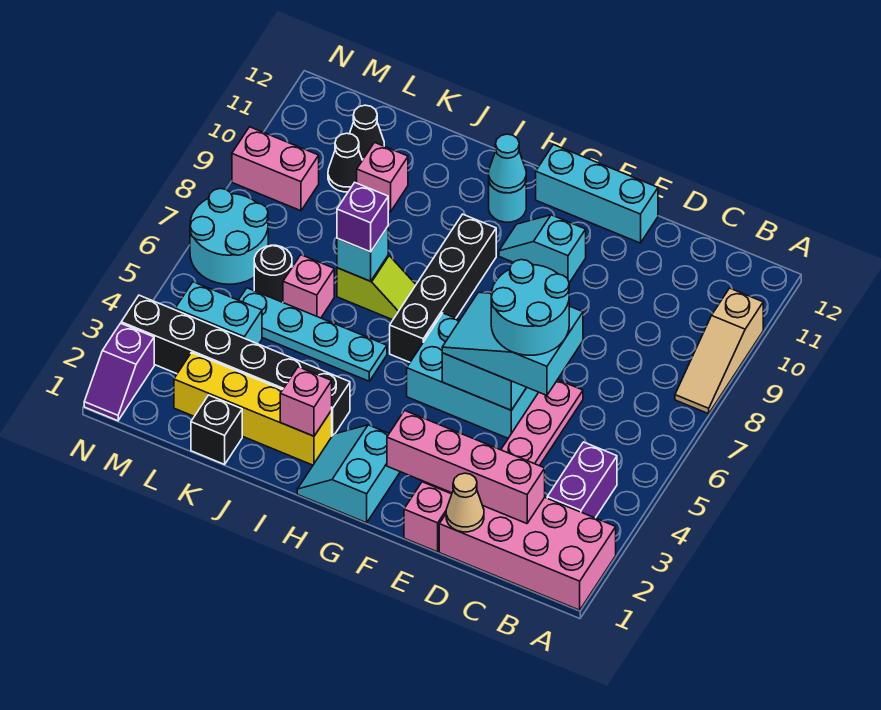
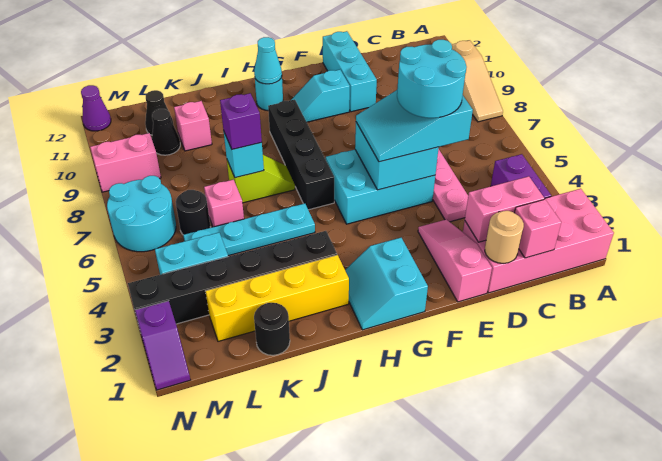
pink brick C2:F2 level 2 -> pink brick C2:D2 level 2
tan cone D1 level 2 -> tan round brick D1 level 2
cyan brick E12:G12 level 1 -> cyan brick E10:E12 level 1
pink brick I2 level 2 -> pink brick C1 level 2
black brick K1 level 1 -> black round brick K1 level 1
none -> purple cone N12 level 1

